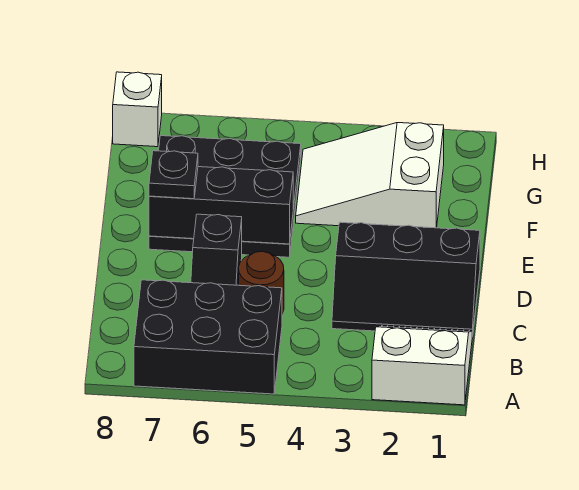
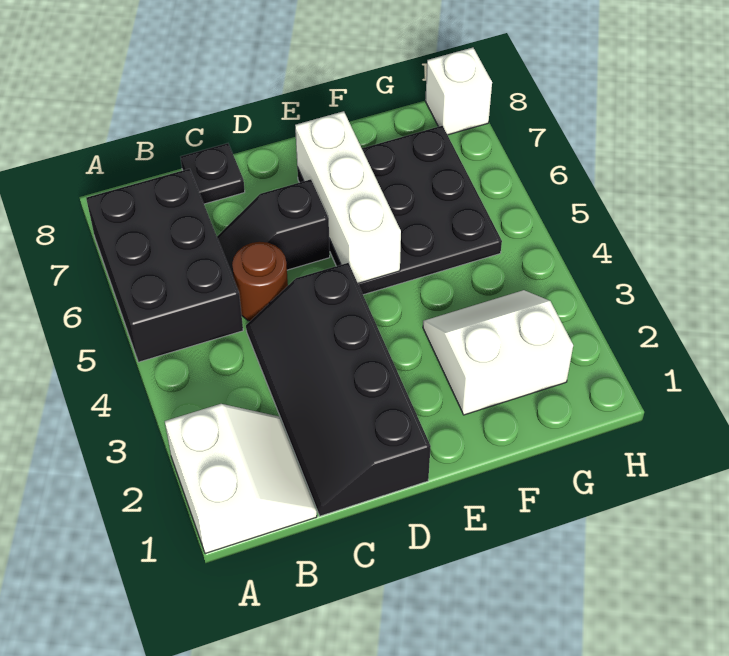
black slope C1:D3 level 1 top D -> black slope C1:D4 level 1 top D
black brick E5:E7 level 2 -> white brick E5:E7 level 2
black plate E7 level 3 -> black plate C8 level 1
white slope F2:G4 level 1 top 2 -> white slope F2:G3 level 1 top 2

